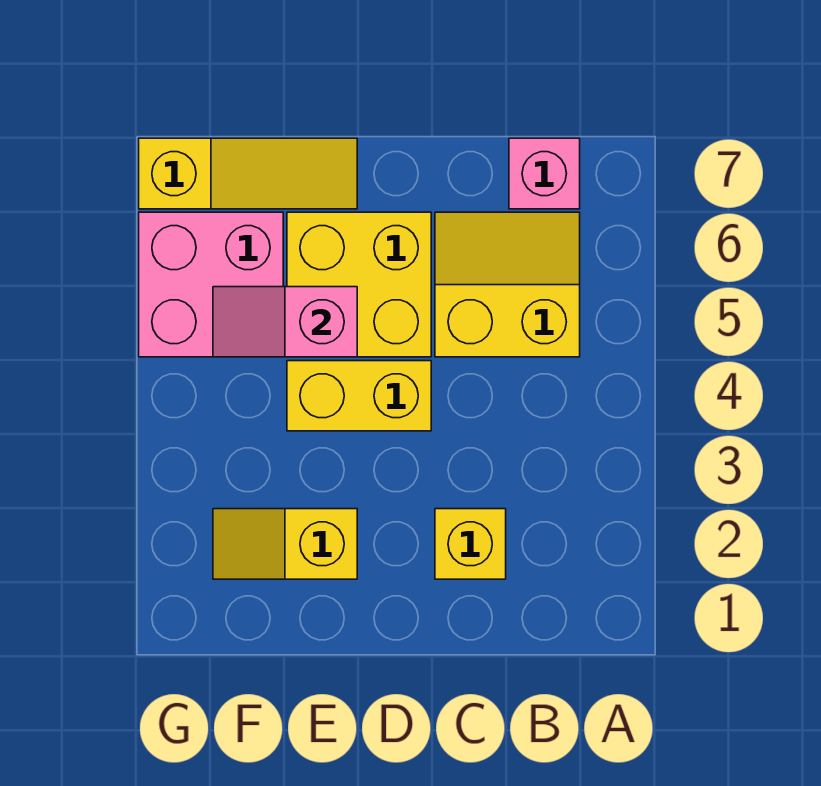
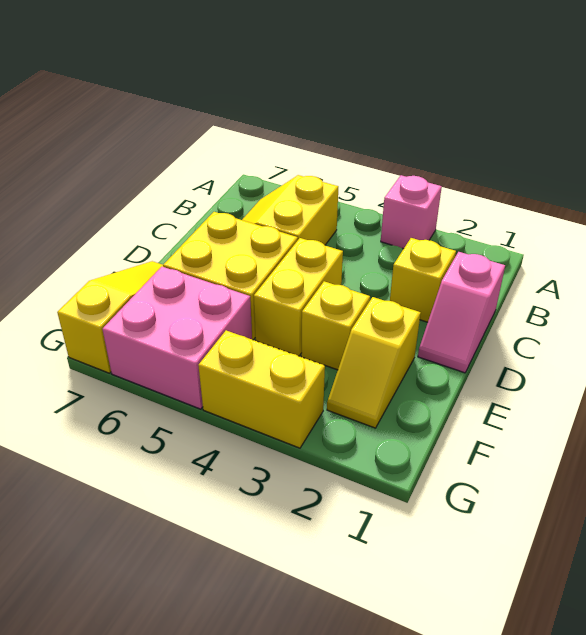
pink brick B7 level 1 -> pink brick A3 level 1
none -> yellow brick E3 level 1
pink slope E5:F5 level 2 top E -> pink slope C1:D1 level 1 top C
none -> yellow brick G3:G4 level 1

